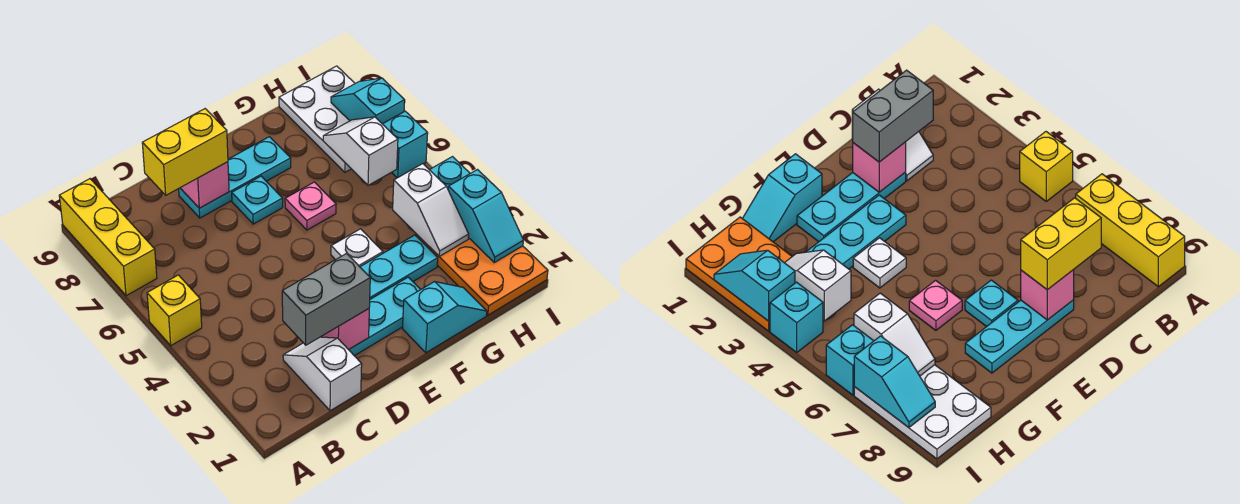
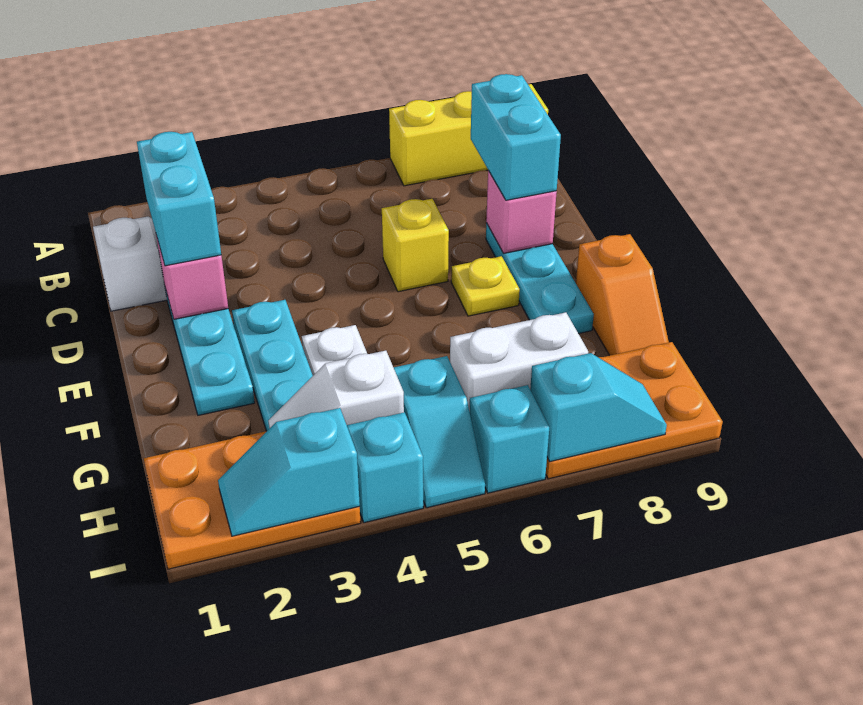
yellow brick A5 level 1 -> yellow brick D6 level 1
grey brick C2:D2 level 3 -> cyan brick C2:D2 level 3
yellow brick C8:D8 level 3 -> cyan brick C8:D8 level 3
cyan plate E7 level 1 -> yellow plate E7 level 1
cyan slope F1:G1 level 1 top F -> cyan slope H5:I5 level 1 top H
pink plate F6 level 1 -> none
none -> orange slope F9:G9 level 1 top F
white slope H6:H7 level 2 top 6 -> white brick H6:H7 level 2
white plate H7:I9 level 1 -> orange plate H7:I9 level 1

